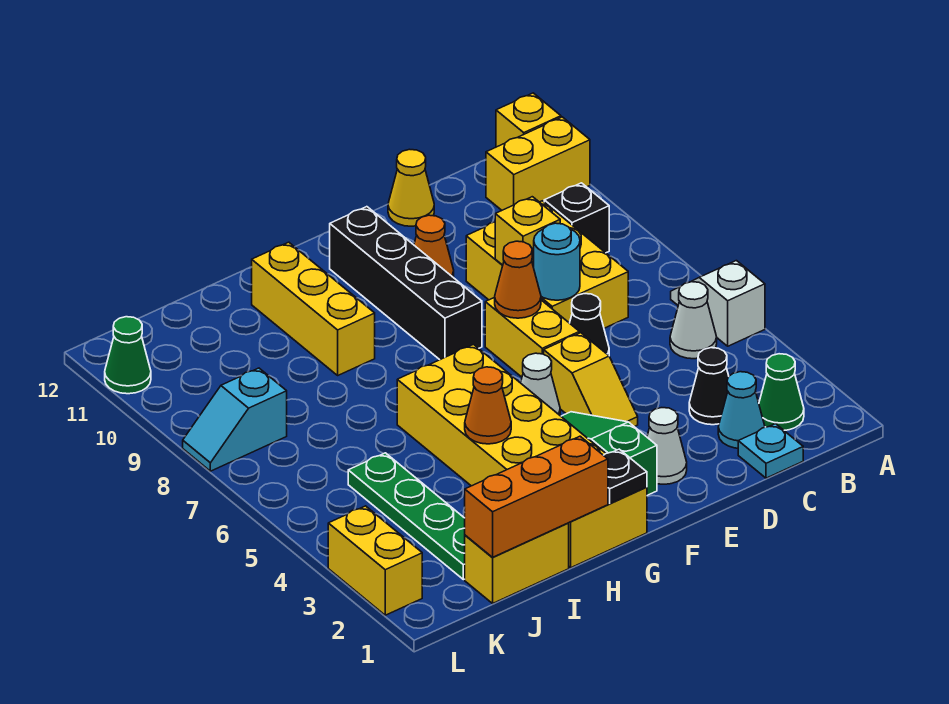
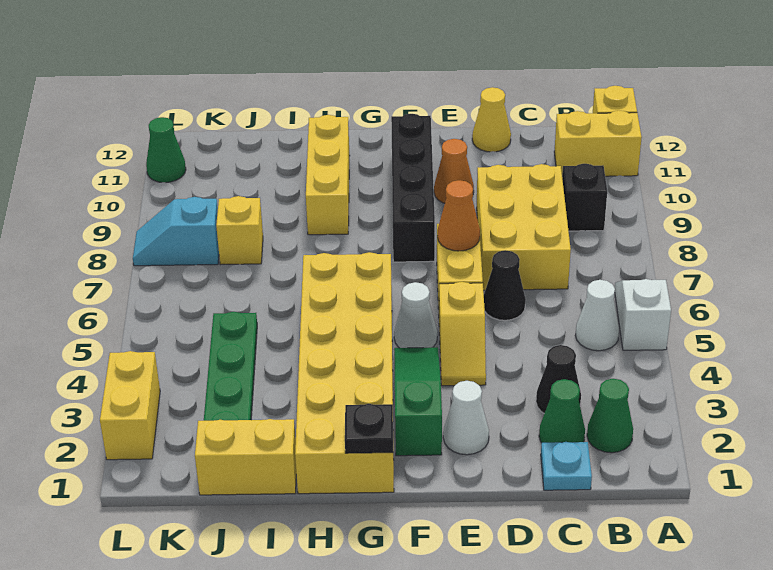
cyan cone C2 level 1 -> green cone C2 level 1
cyan round brick D7 level 2 -> none
yellow brick D8 level 2 -> yellow brick J8 level 1
orange brick H1:J1 level 2 -> none
orange cone H4 level 2 -> none

